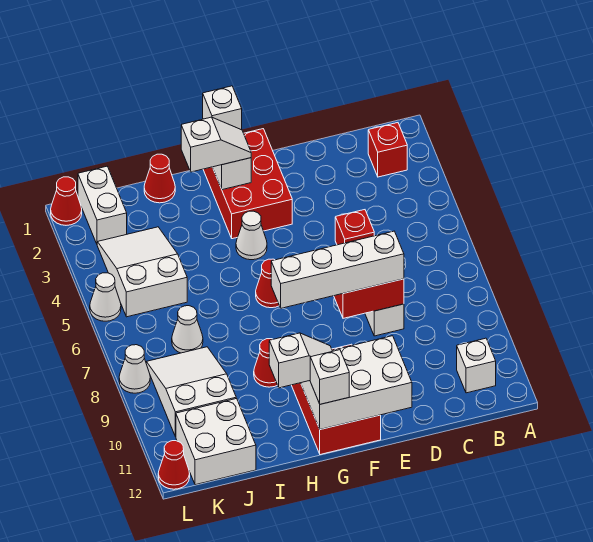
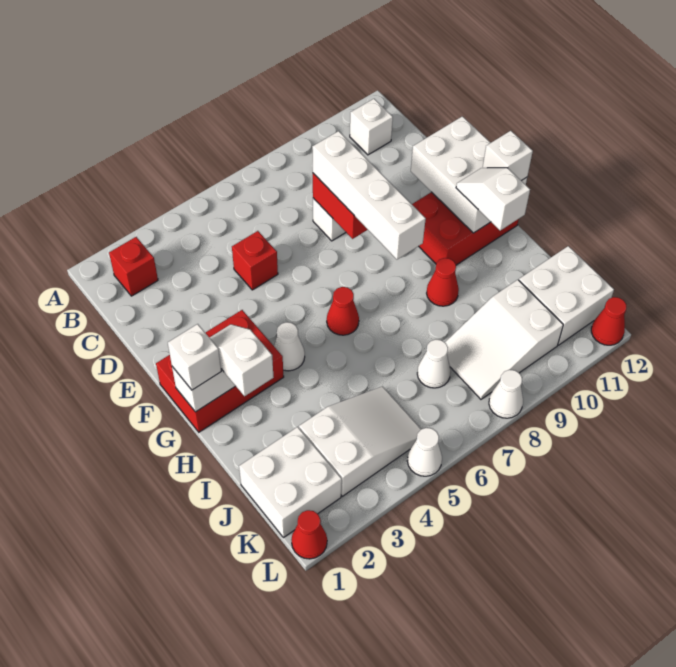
red cone I1 level 1 -> none
white slope J3:K5 level 1 top 5 -> white slope J3:K5 level 1 top 3
white brick K1:K2 level 1 -> white brick J1:K2 level 1

